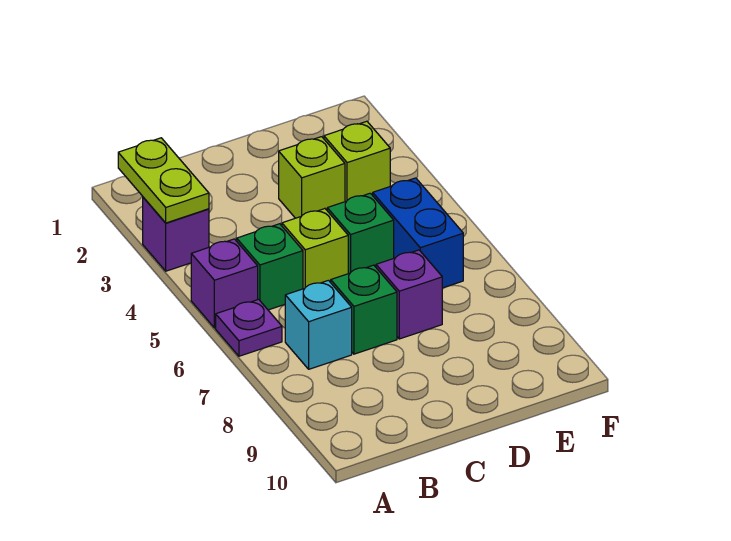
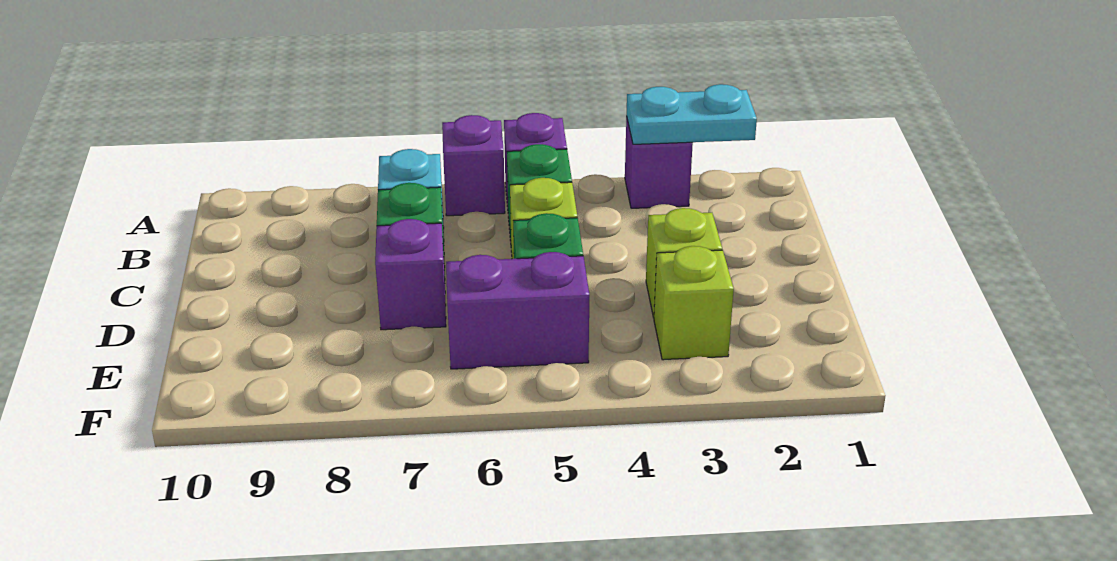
lime plate A2:A3 level 2 -> cyan plate A2:A3 level 2
purple plate A6 level 1 -> purple brick A6 level 1
blue brick E5:E6 level 1 -> purple brick E5:E6 level 1

